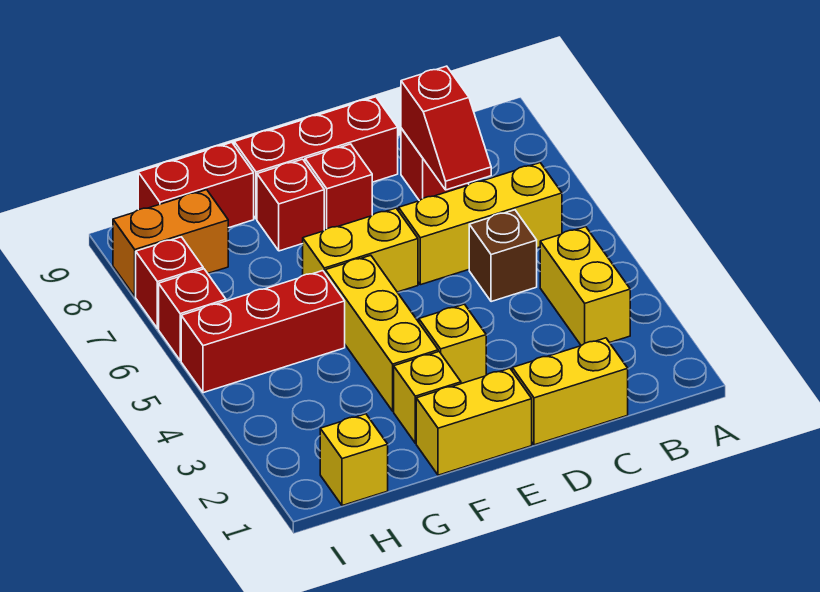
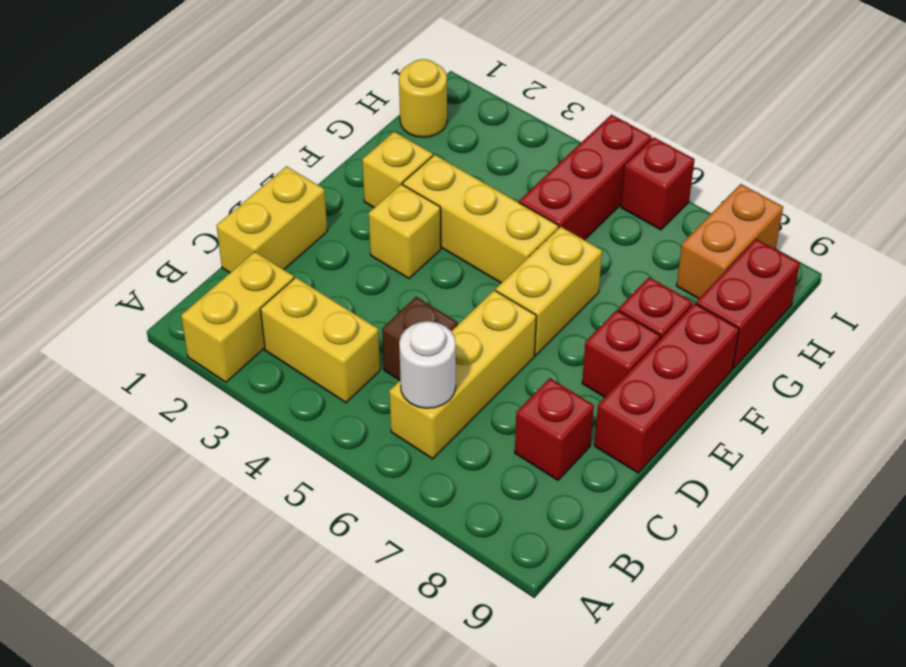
none -> white round brick B6 level 2
red slope C7:C8 level 2 top 8 -> none
yellow brick E1:F1 level 1 -> yellow brick A2:B2 level 1
yellow brick H1 level 1 -> yellow round brick H1 level 1
red brick I7 level 1 -> none

